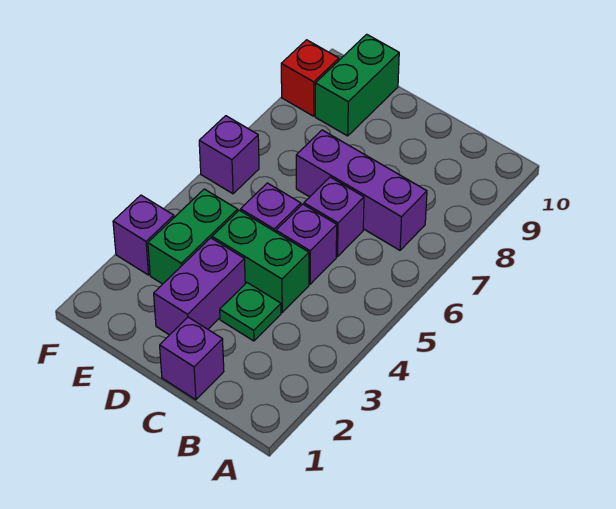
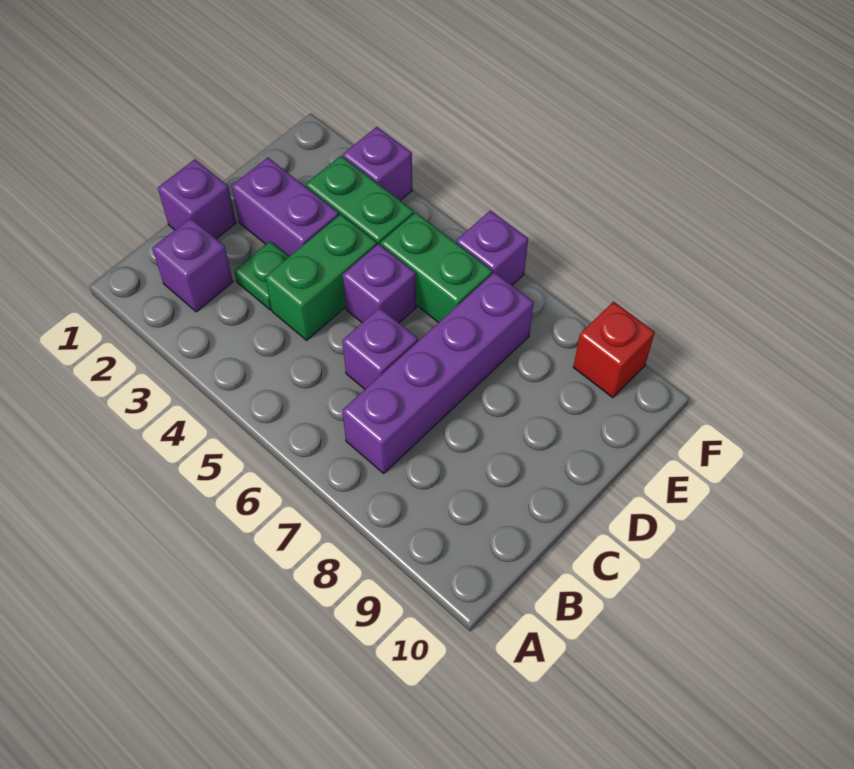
purple brick B7:D7 level 1 -> purple brick B7:E7 level 1
purple brick C5 level 1 -> purple brick B2 level 1
green brick E9:E10 level 1 -> green brick E5:E6 level 1

